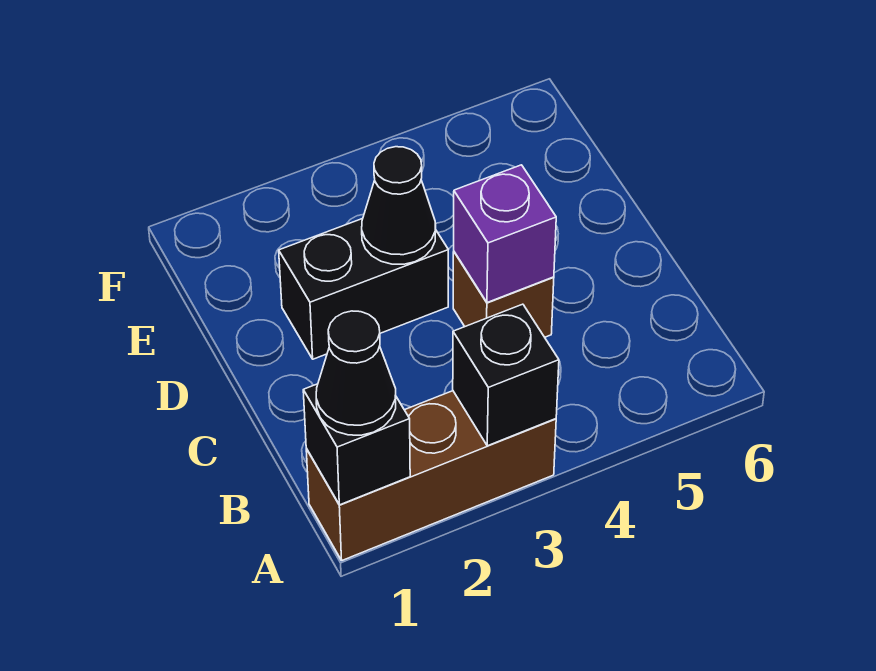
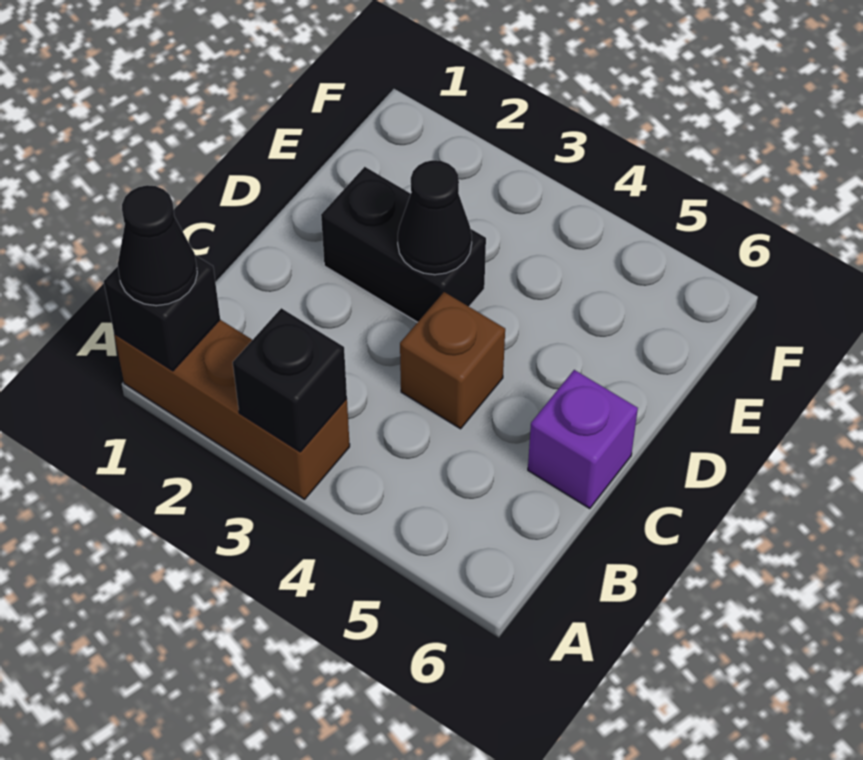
purple brick C4 level 2 -> purple brick C6 level 1

